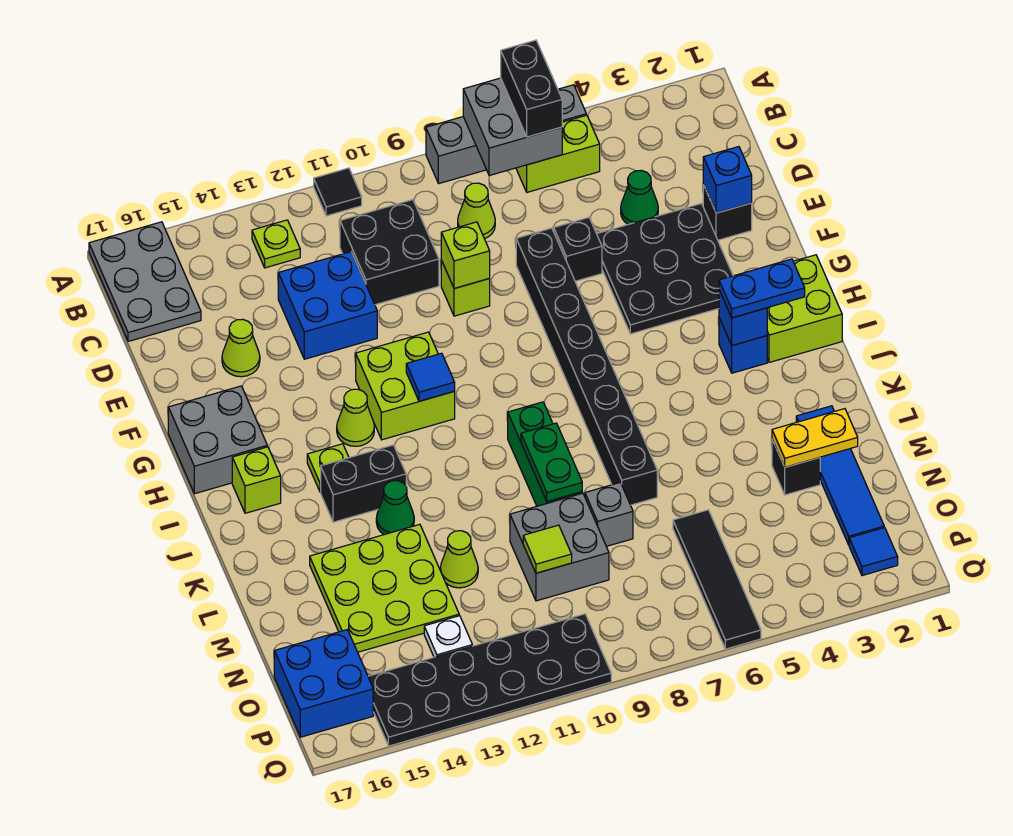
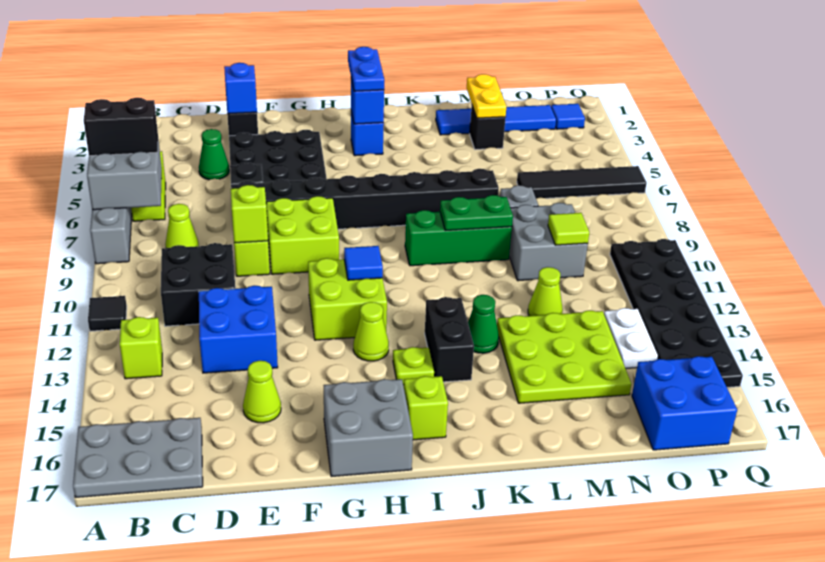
lime plate B13 level 1 -> lime brick B13 level 1
lime brick H1:I2 level 1 -> lime brick F8:G9 level 1
white plate O13 level 1 -> white plate O13:O14 level 1

